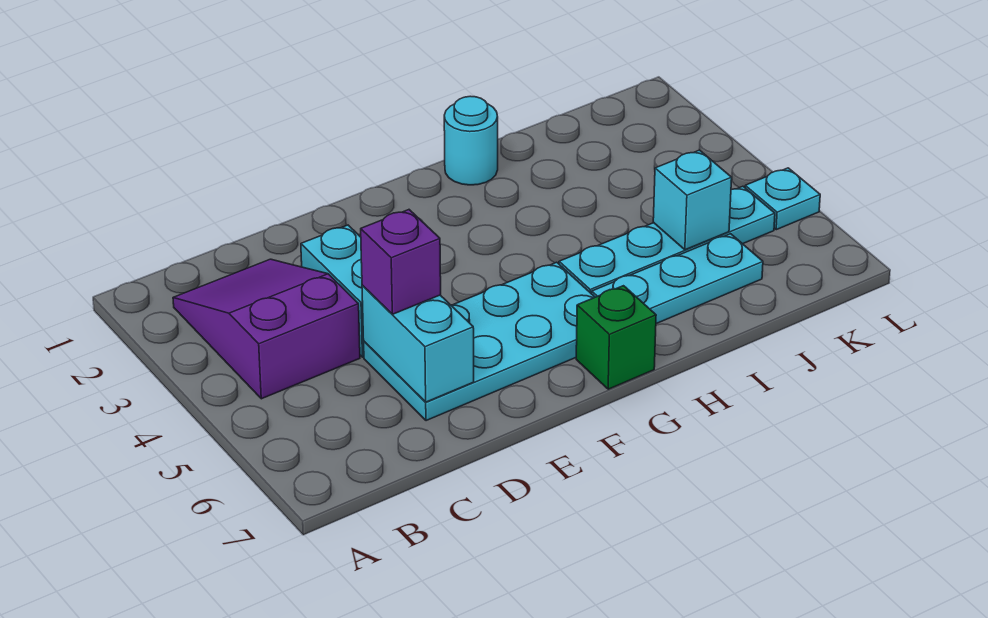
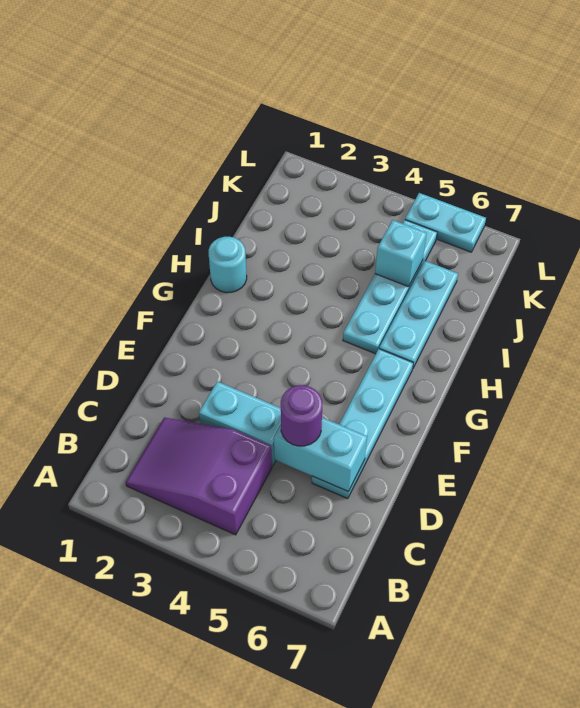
cyan plate D5:G6 level 1 -> cyan plate D6:G6 level 1
purple brick D5 level 3 -> purple round brick D5 level 3
green brick G7 level 1 -> none
cyan plate L5 level 1 -> cyan plate L5:L6 level 1

